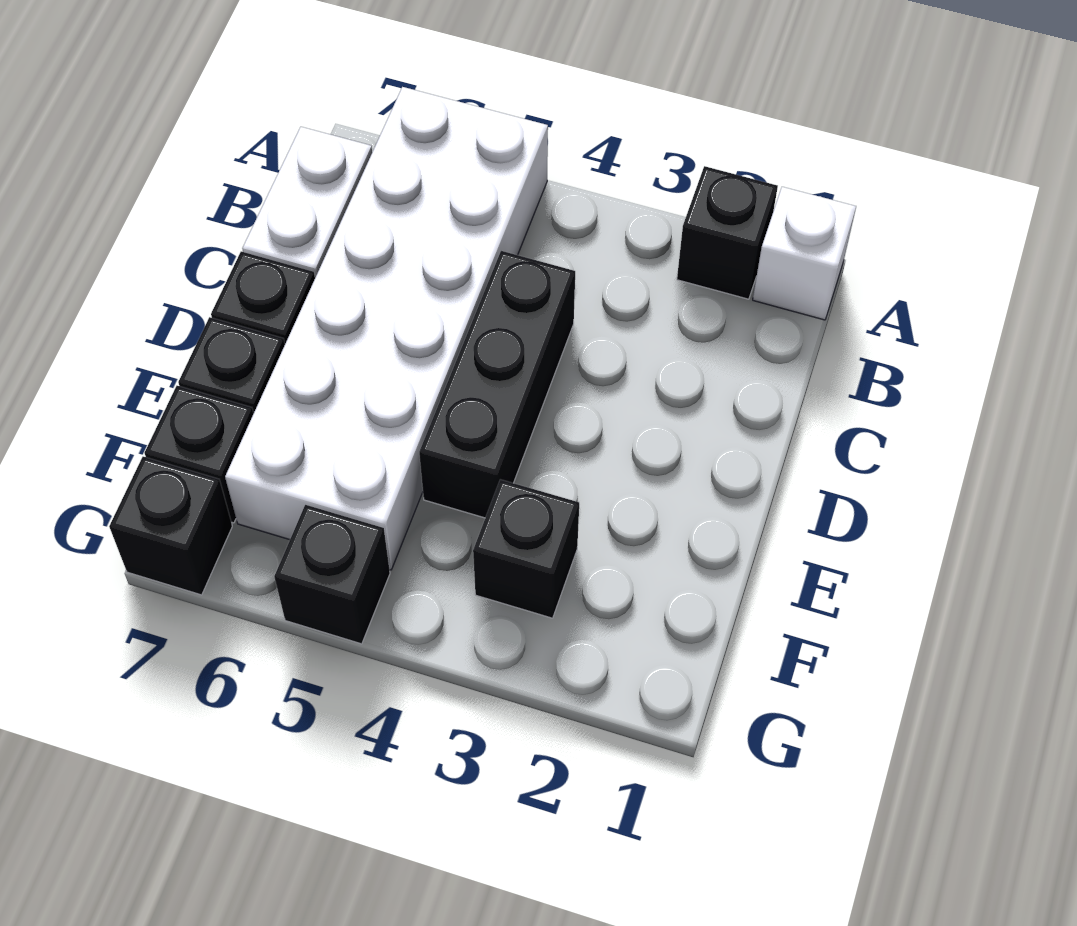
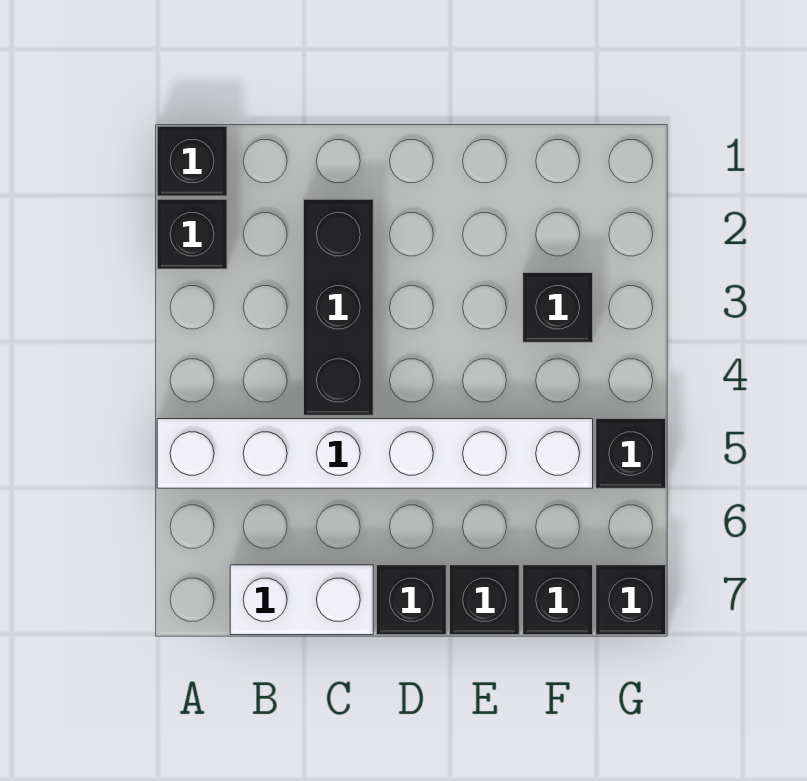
white brick A1 level 1 -> black brick A1 level 1
white brick A5:F6 level 1 -> white brick A5:F5 level 1
black brick C4:E4 level 1 -> black brick C2:C4 level 1

